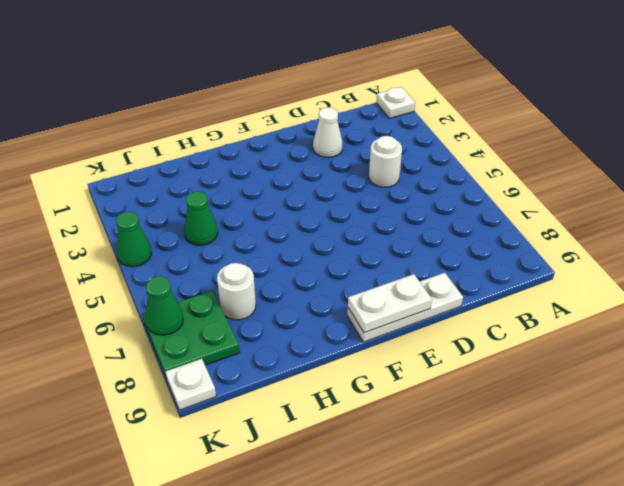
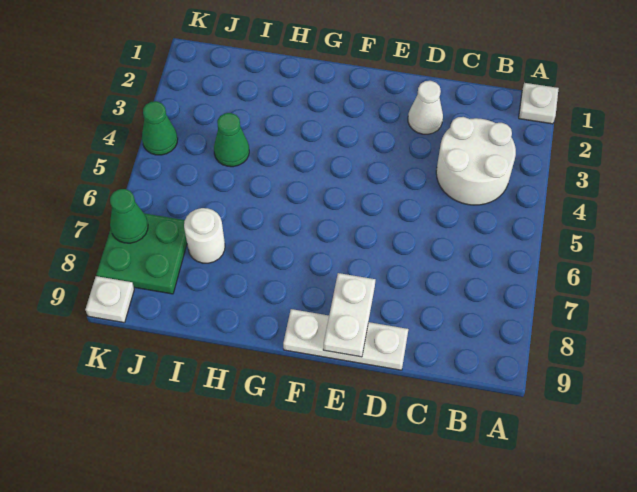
white round brick C4 level 1 -> white round brick B3:C4 level 1
white plate E9:F9 level 2 -> white plate E8:E9 level 2

